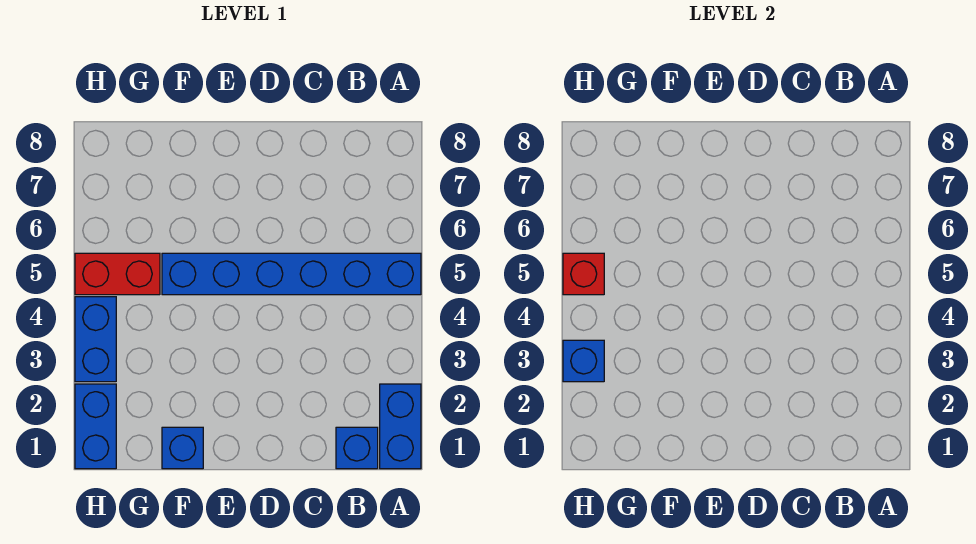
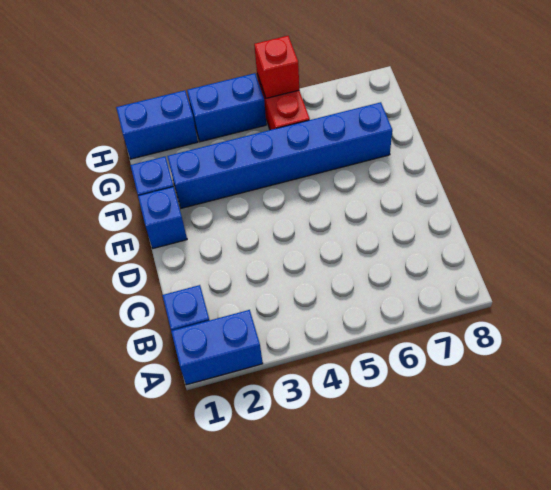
blue brick A5:F5 level 1 -> blue brick F2:F7 level 1
blue brick H3 level 2 -> blue brick E1 level 1

